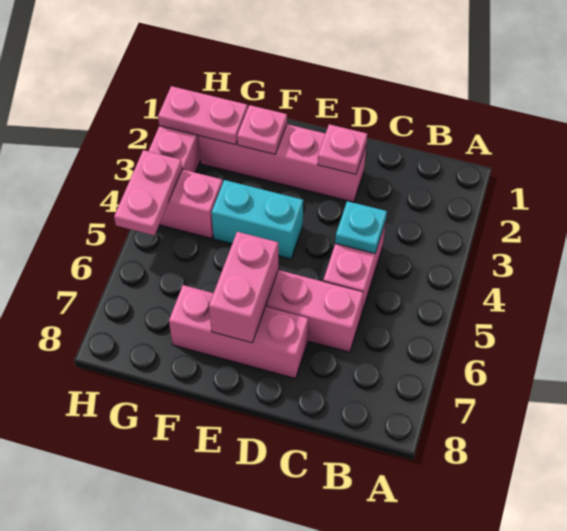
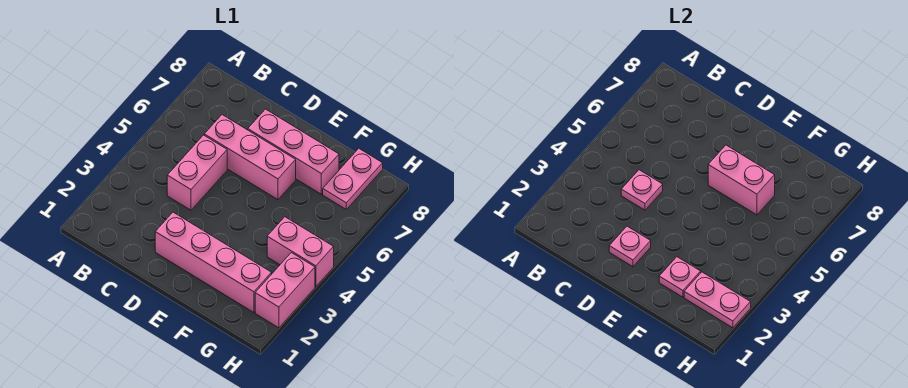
cyan plate C4 level 2 -> pink plate C4 level 2
cyan brick E4:F4 level 1 -> none
pink brick E6:E7 level 2 -> pink brick E6:F6 level 2
pink plate H4:H5 level 2 -> pink plate G7:G8 level 1

